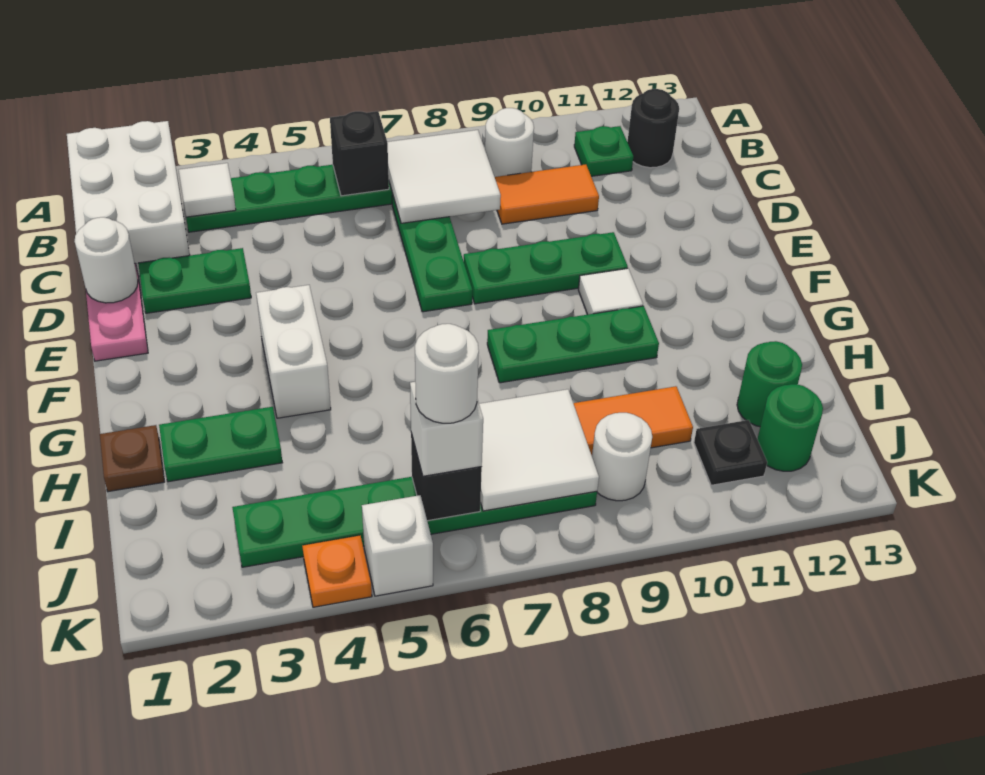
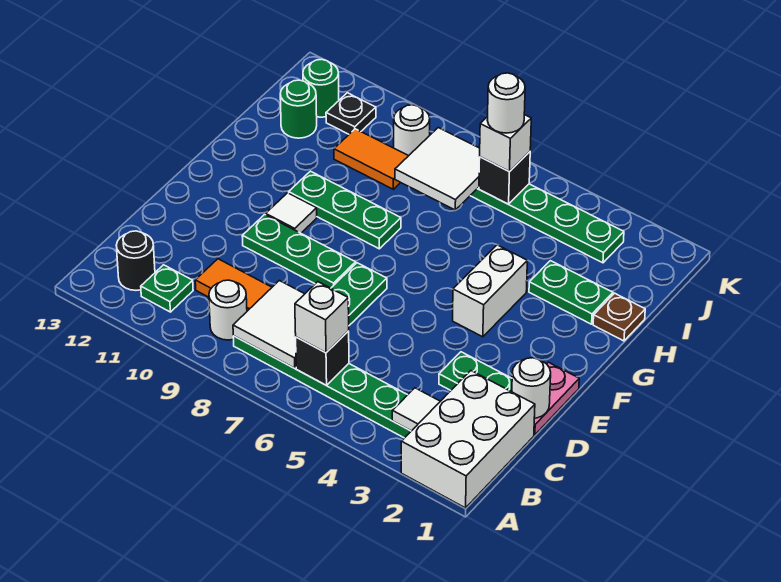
orange plate K4 level 1 -> none
white brick K5 level 1 -> white brick B6 level 3

